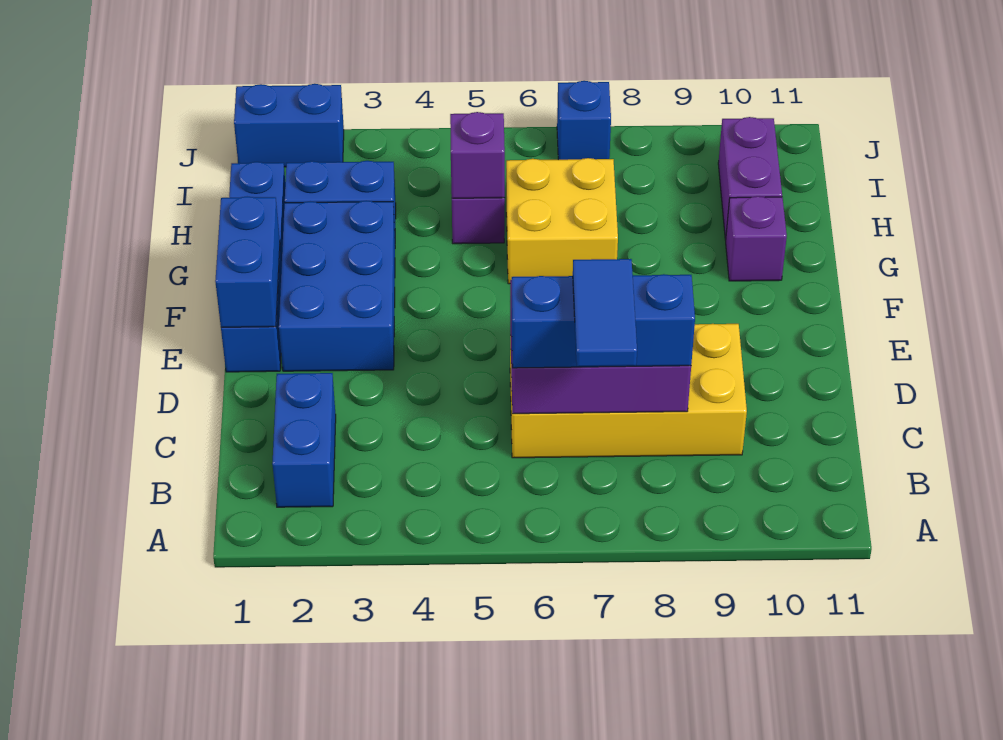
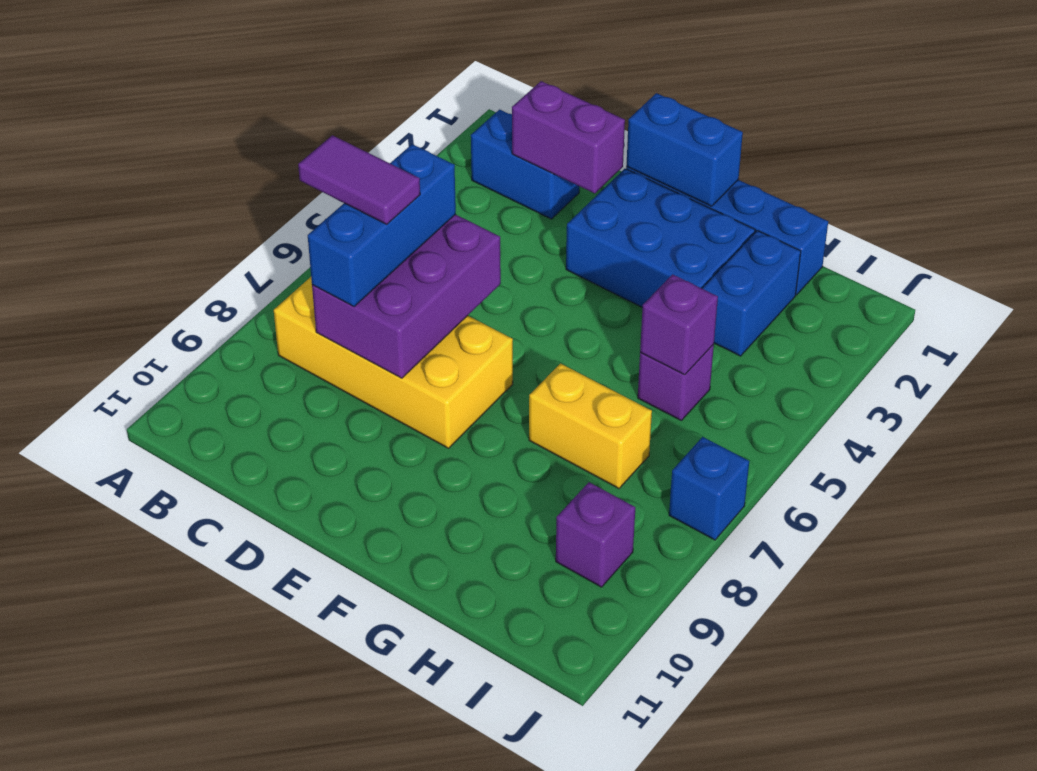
blue tile B7:C7 level 4 -> purple tile B7:C7 level 4
yellow brick C6:D9 level 1 -> yellow brick B7:E8 level 1
yellow brick G6:H7 level 1 -> yellow brick G7:H7 level 1
purple brick G10 level 1 -> purple brick I9 level 1
purple brick H10:I10 level 1 -> purple brick C2:D2 level 2
blue brick J1:J2 level 1 -> none

